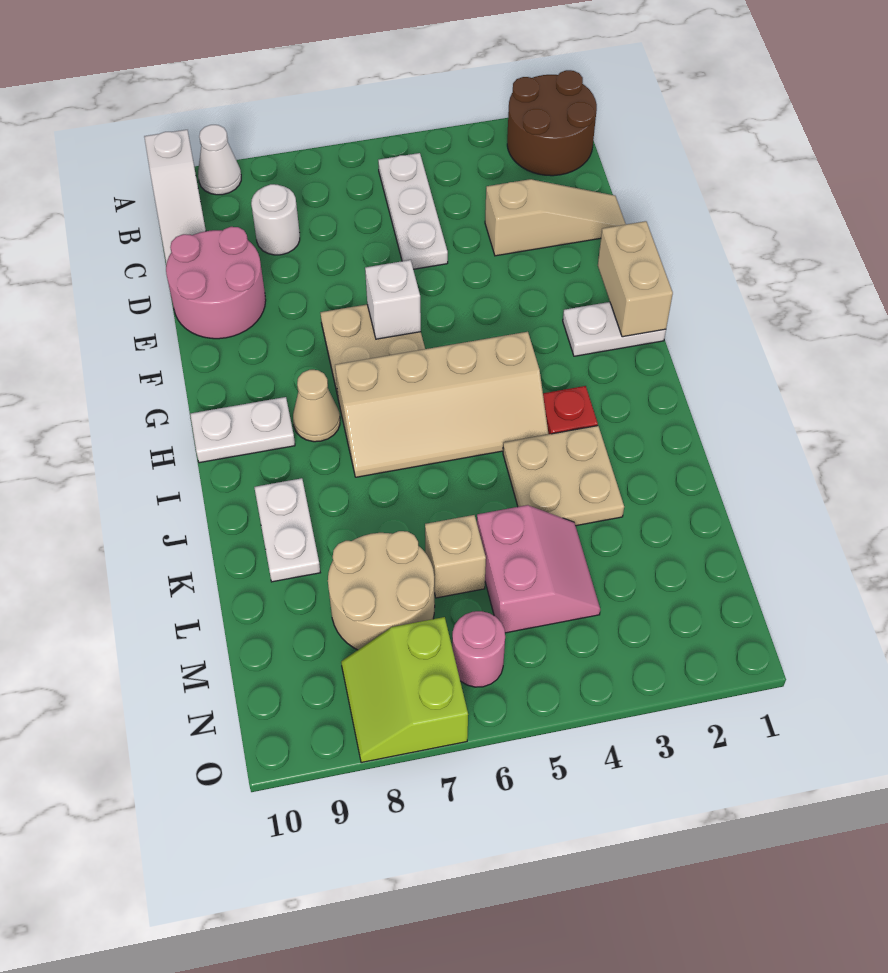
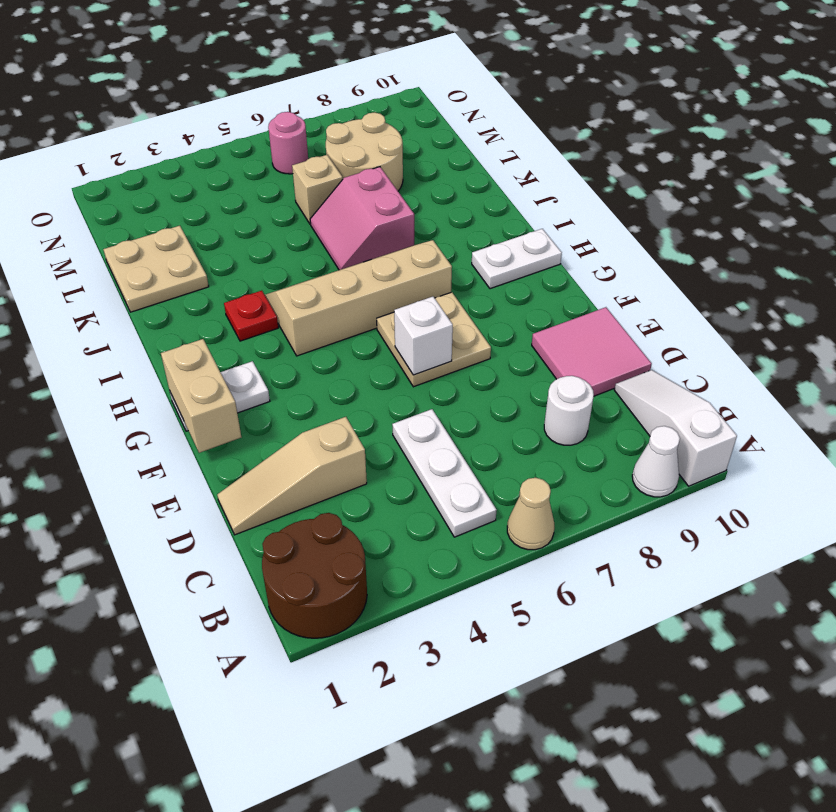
pink round brick D9:E10 level 1 -> pink tile D9:E10 level 1
tan cone H8 level 1 -> tan cone A6 level 1
tan plate J3:K4 level 1 -> tan plate K1:L2 level 1
white plate J9:K9 level 1 -> none
pink slope L4:M5 level 1 top 5 -> pink slope J6:K7 level 1 top 7
lime slope N7:O8 level 1 top 7 -> none

